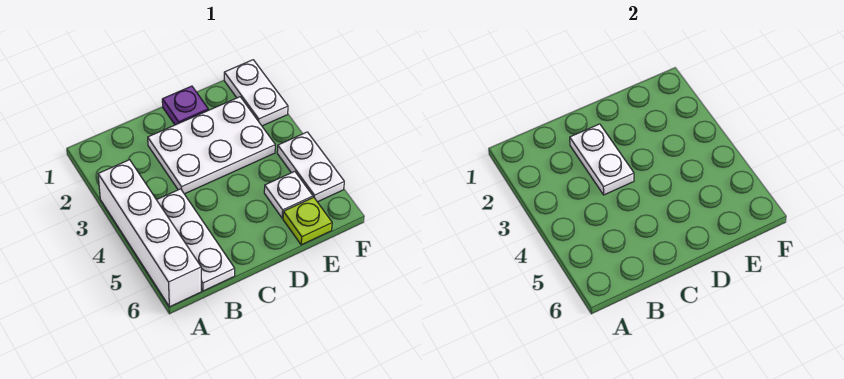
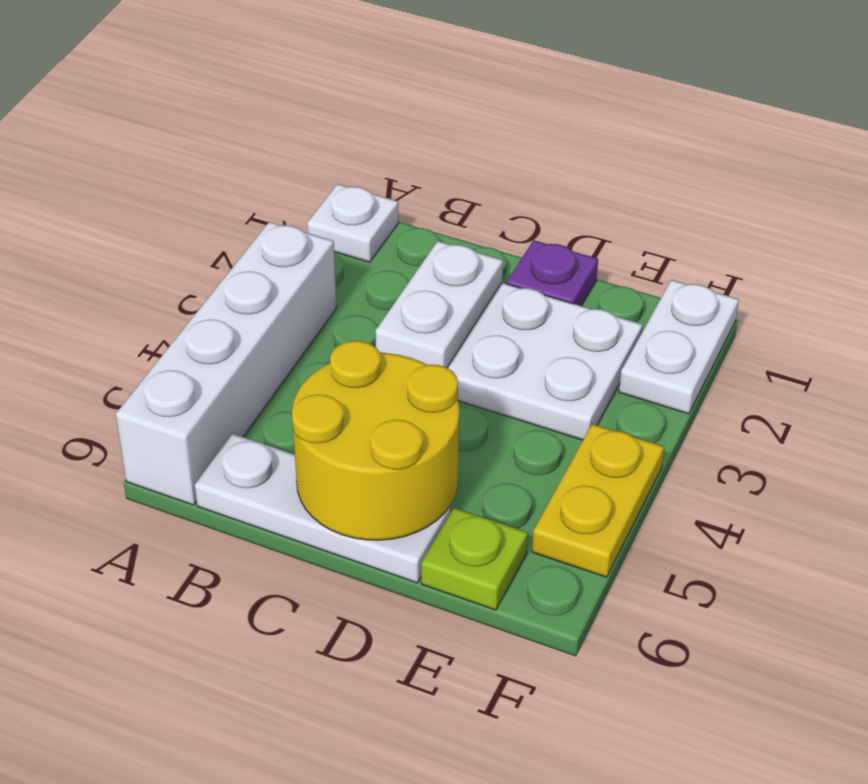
white plate B4:B6 level 1 -> white plate B6:D6 level 1
none -> yellow round brick C5:D6 level 2
white plate E5 level 1 -> white plate A1 level 1
white plate F4:F5 level 1 -> yellow plate F4:F5 level 1

